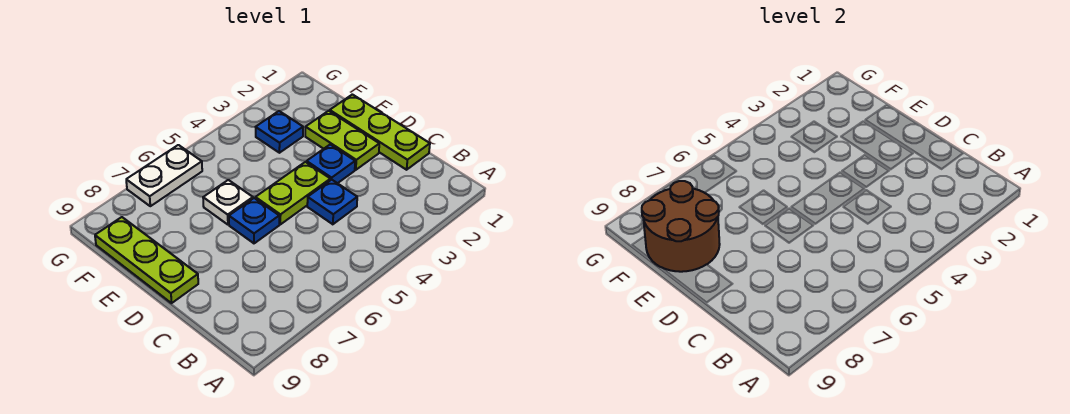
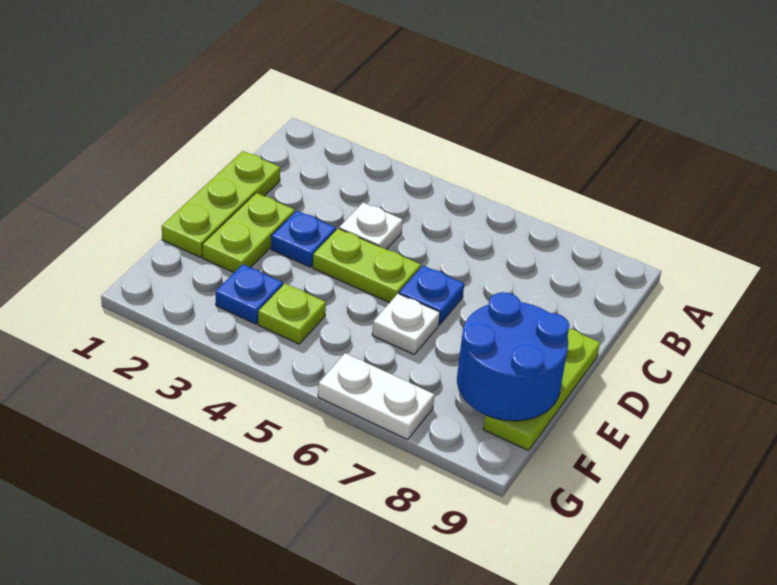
blue plate C4 level 1 -> white plate C4 level 1
brown round brick E8:F9 level 2 -> blue round brick E8:F9 level 2
none -> lime plate F4 level 1

